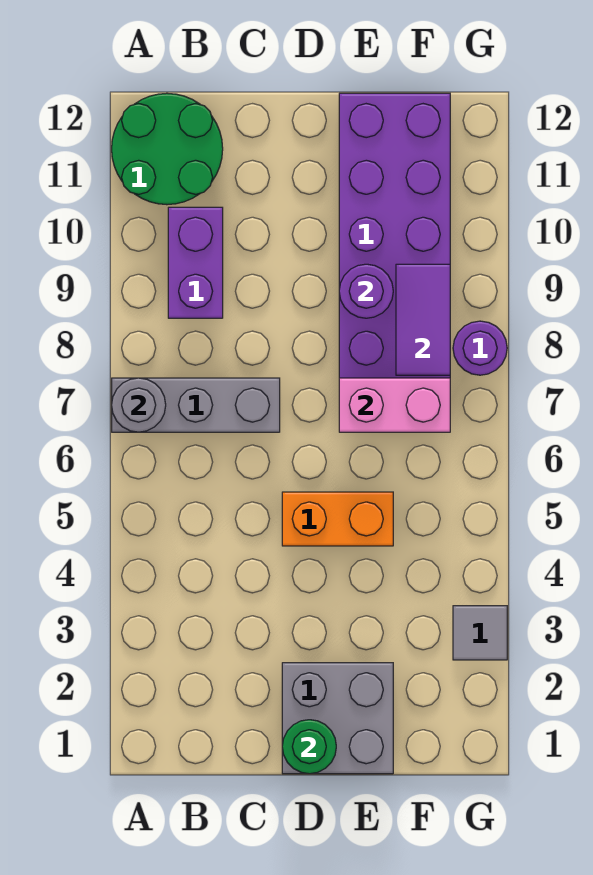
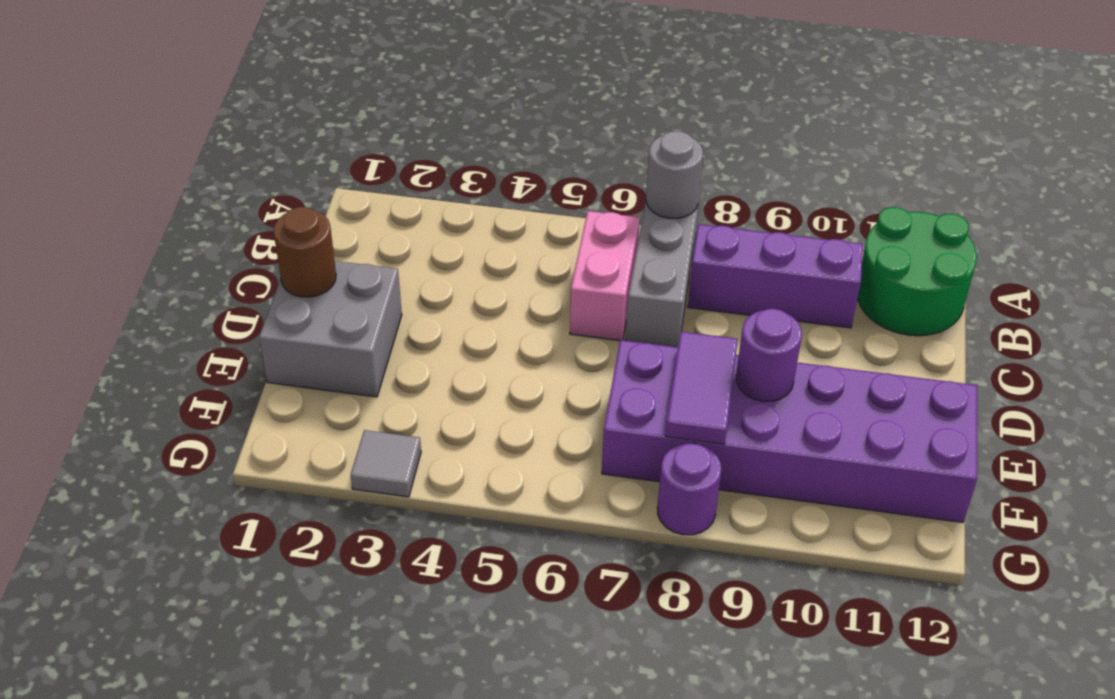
purple brick B9:B10 level 1 -> purple brick B8:B10 level 1
green round brick D1 level 2 -> brown round brick D1 level 2
orange brick D5:E5 level 1 -> none
pink brick E7:F7 level 2 -> pink brick B6:C6 level 1
purple tile F8:F9 level 2 -> purple tile E8:F8 level 2

